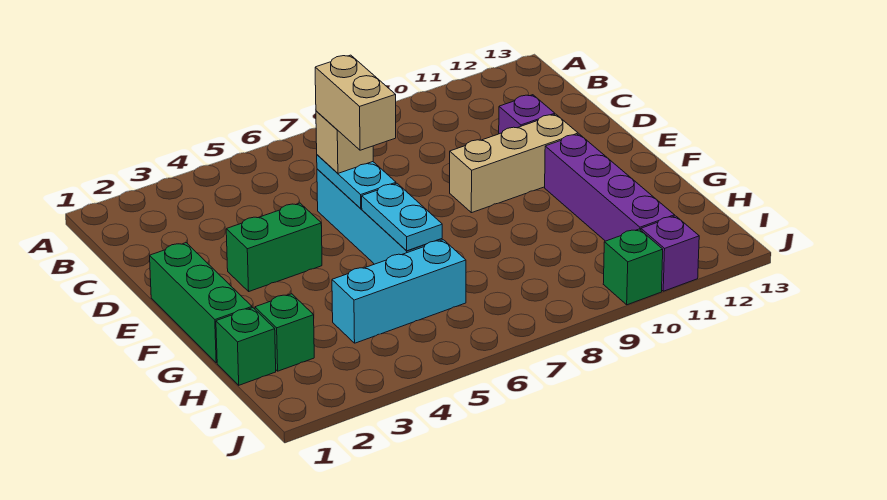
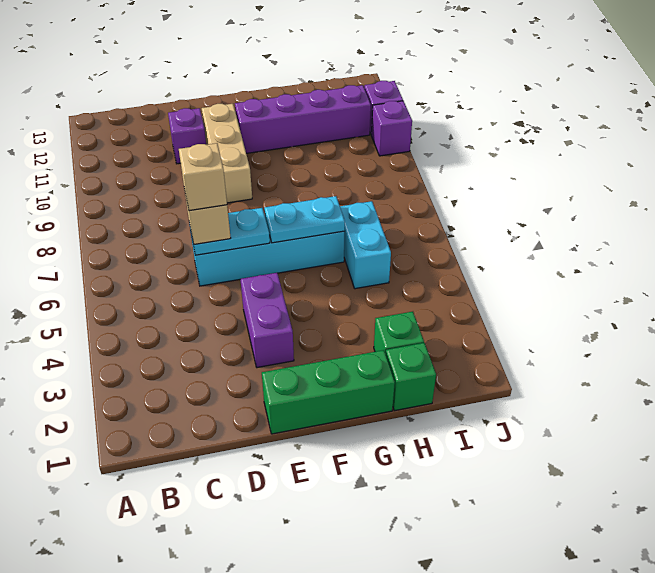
tan brick D6:E6 level 4 -> tan brick D6 level 4
green brick E3:E4 level 1 -> purple brick E3:E4 level 1
cyan brick H4:H6 level 1 -> cyan brick H5:H6 level 1
green brick J10 level 1 -> purple brick J10 level 1

